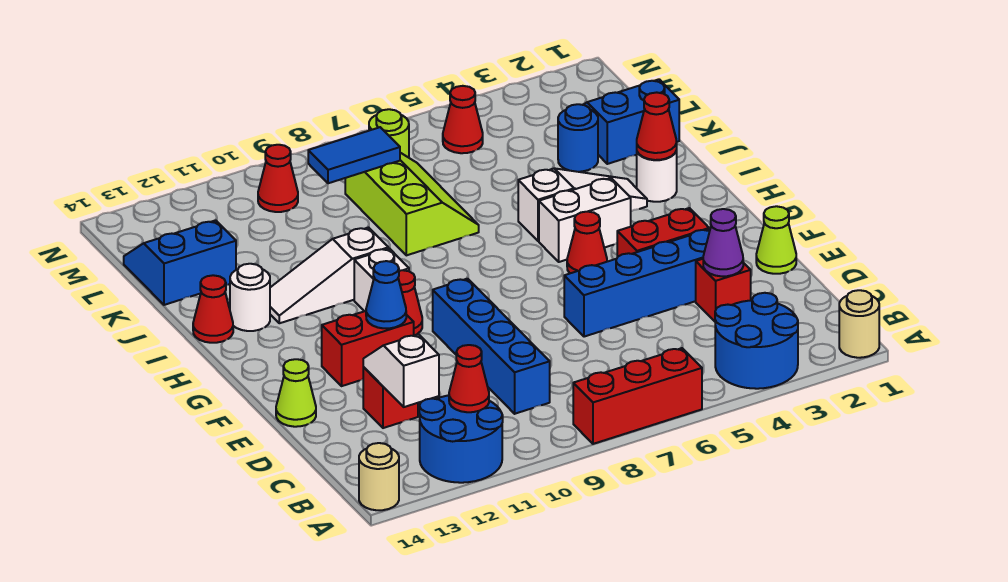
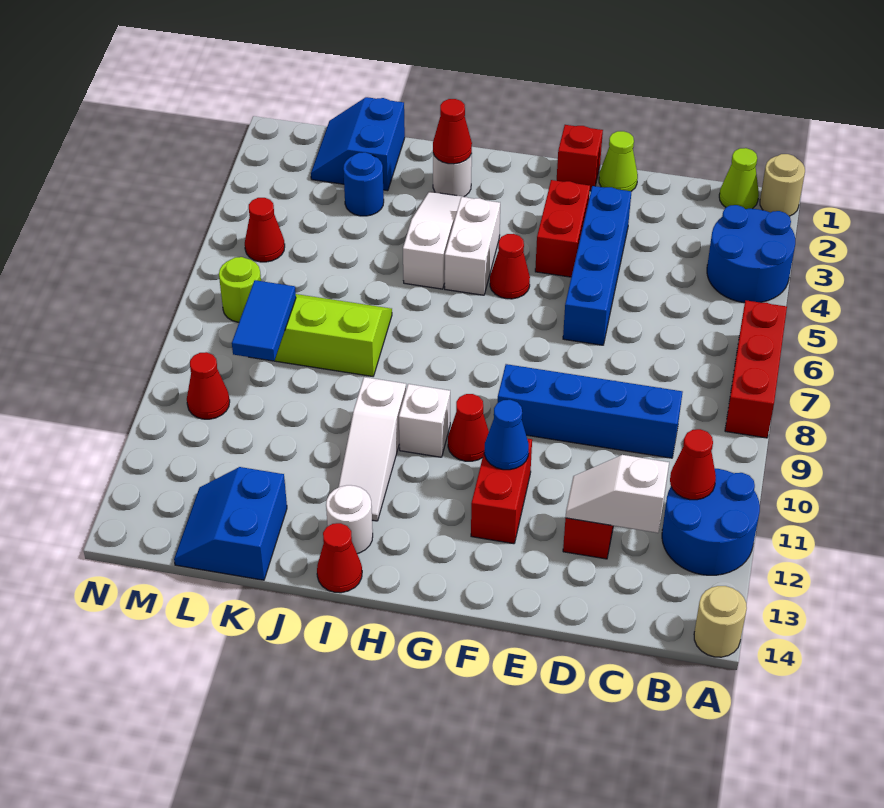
red brick D3 level 1 -> red brick F1 level 1
purple cone D3 level 2 -> none
lime cone E14 level 1 -> lime cone B1 level 1

